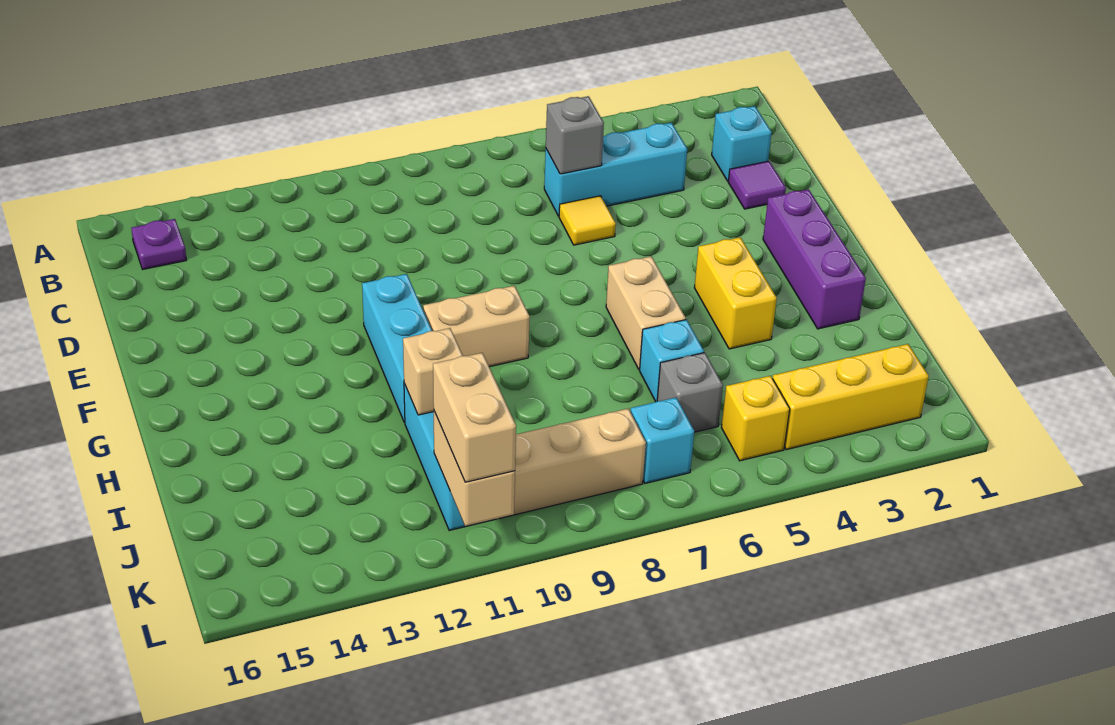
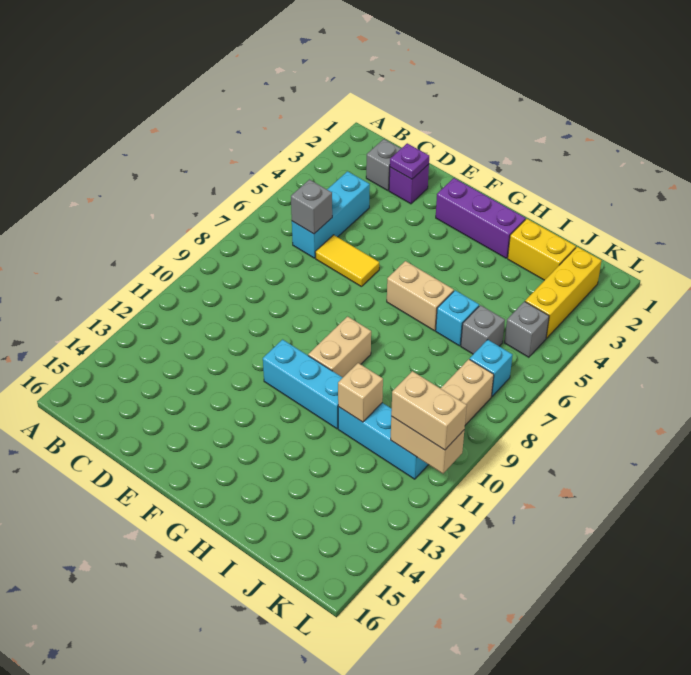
purple plate B15 level 1 -> purple plate D2 level 2
cyan brick C2 level 1 -> grey brick C2 level 1
purple tile D2 level 1 -> purple brick D2 level 1
yellow tile D6 level 1 -> yellow tile D6:E6 level 1
yellow brick G4:H4 level 1 -> yellow brick I2:J2 level 1
yellow brick K5 level 1 -> grey brick K5 level 1

